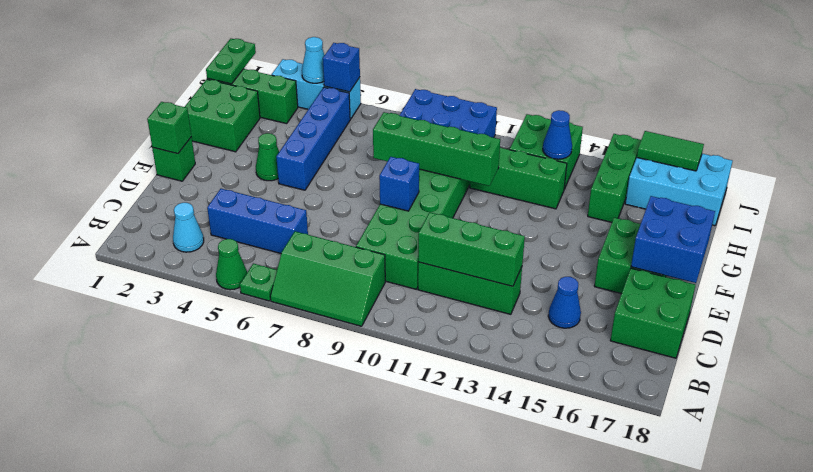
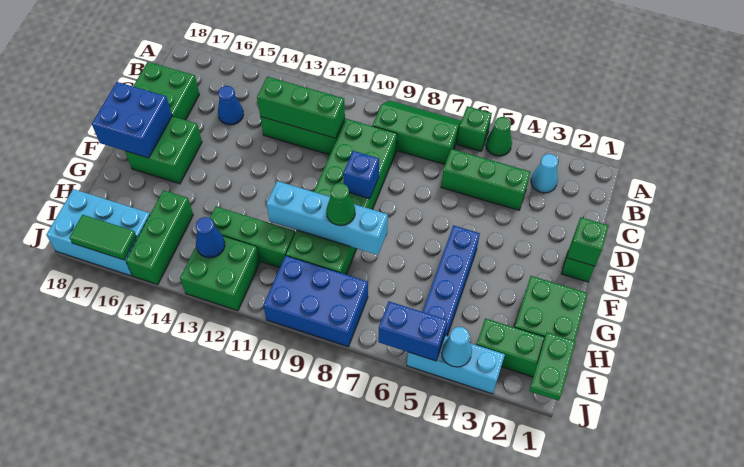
green plate A6 level 1 -> green brick A6 level 1
blue brick C4:C6 level 1 -> green brick C4:C6 level 1
green cone F4 level 1 -> green cone G9 level 3
green brick G8:G11 level 2 -> cyan brick G8:G11 level 2
blue brick J5 level 2 -> blue brick J5:J6 level 2

